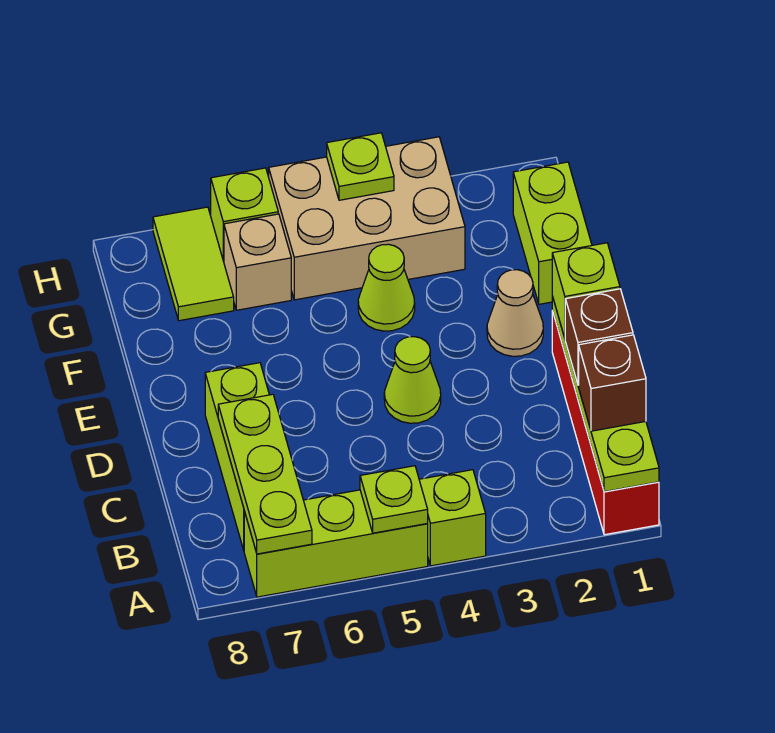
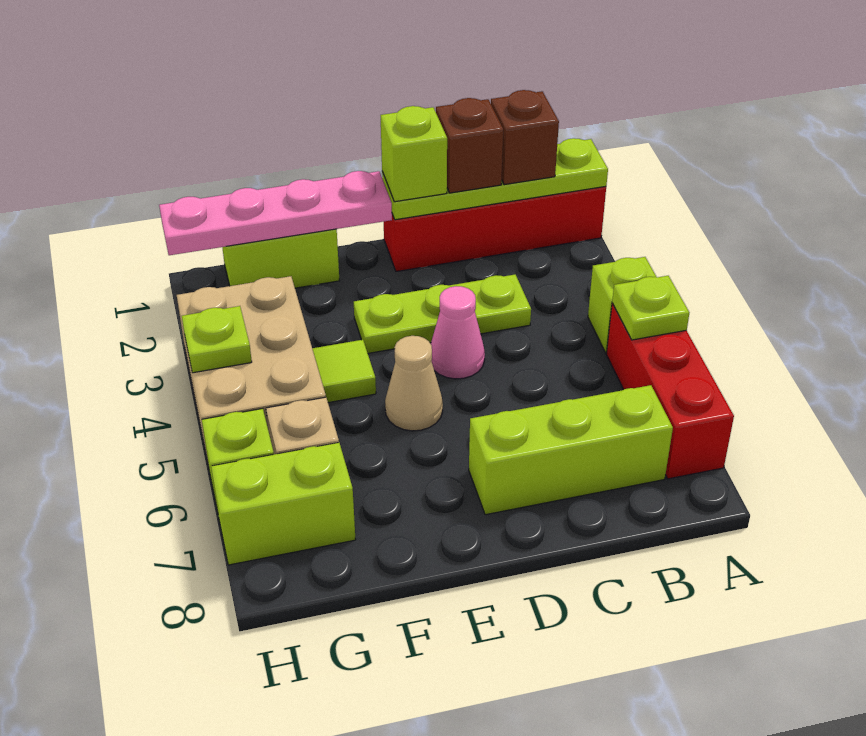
lime brick A5:A7 level 1 -> red brick A5:A7 level 1
lime plate A7:C7 level 2 -> lime plate C3:E3 level 1
lime cone D4 level 1 -> pink cone D4 level 1
none -> pink plate E1:H1 level 2
tan cone E2 level 1 -> tan cone E5 level 1
lime cone F4 level 1 -> lime tile F4 level 1
lime tile G7:H7 level 1 -> lime brick G7:H7 level 1

